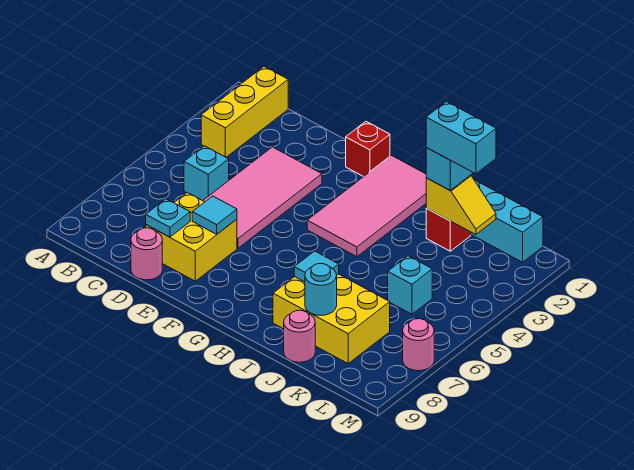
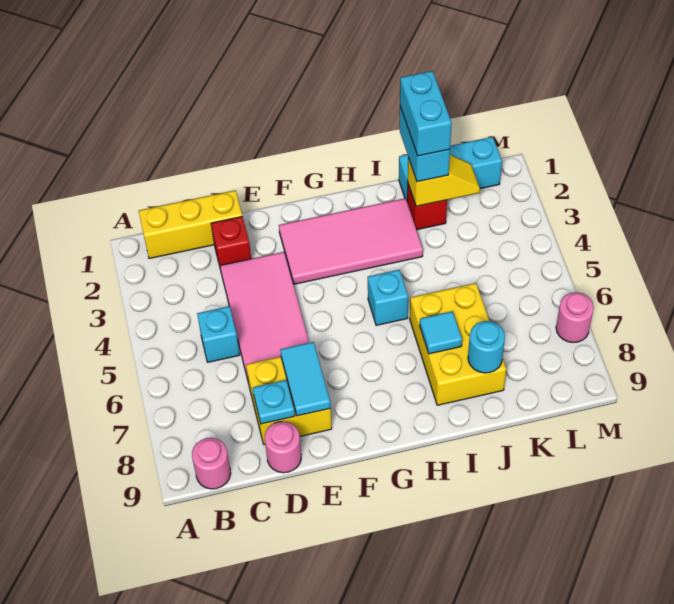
yellow brick B1:B3 level 1 -> yellow brick B1:D1 level 1
cyan tile E7 level 2 -> cyan tile E7:E8 level 2
red brick F1 level 1 -> red brick D2 level 1
pink tile G1:H4 level 1 -> pink tile F2:I3 level 1
yellow brick I7:K8 level 1 -> yellow brick I6:J8 level 1
cyan brick J2:K2 level 4 -> cyan brick J1:J2 level 4
pink round brick J9 level 1 -> pink round brick B9 level 1
cyan brick K5 level 1 -> cyan brick H5 level 1

